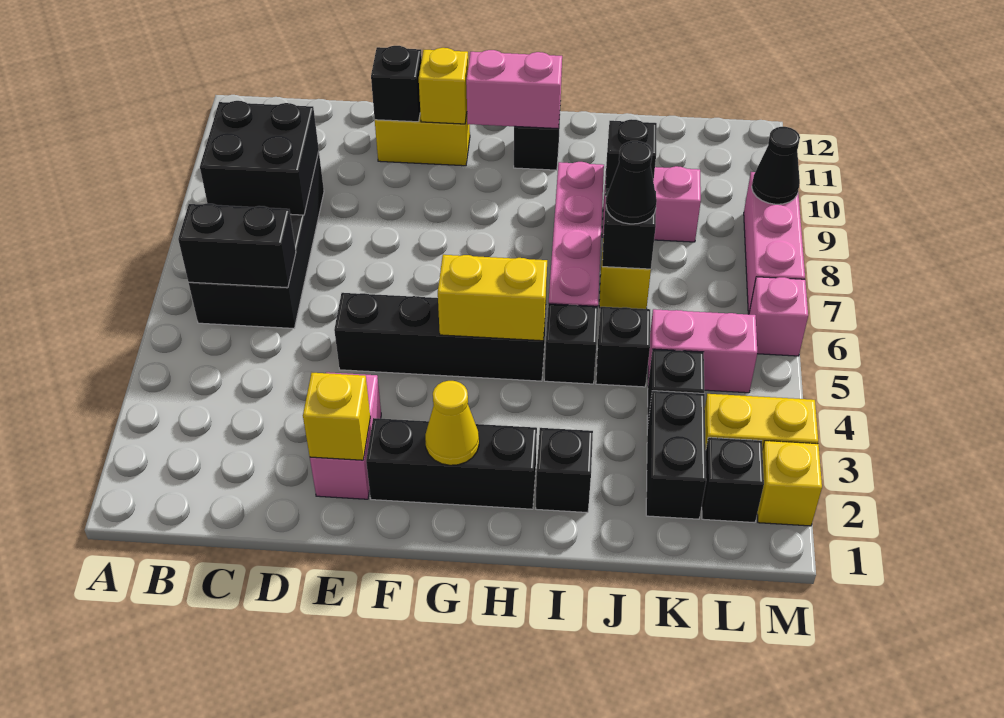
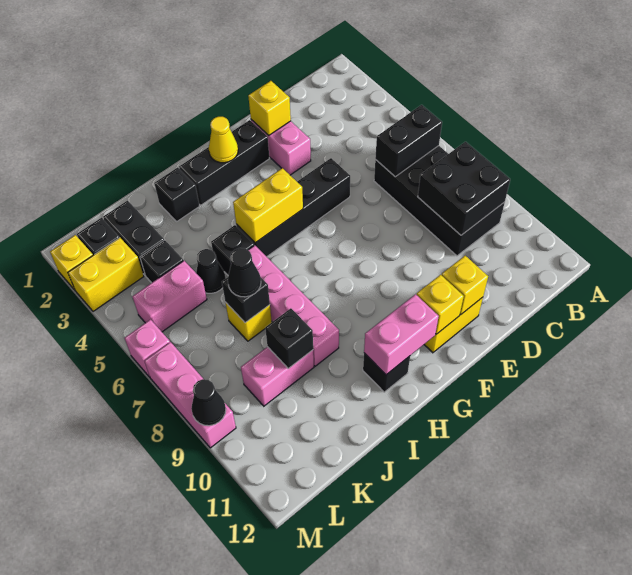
black brick E11 level 2 -> yellow brick E11 level 2
black brick J5 level 1 -> black cone J5 level 1

